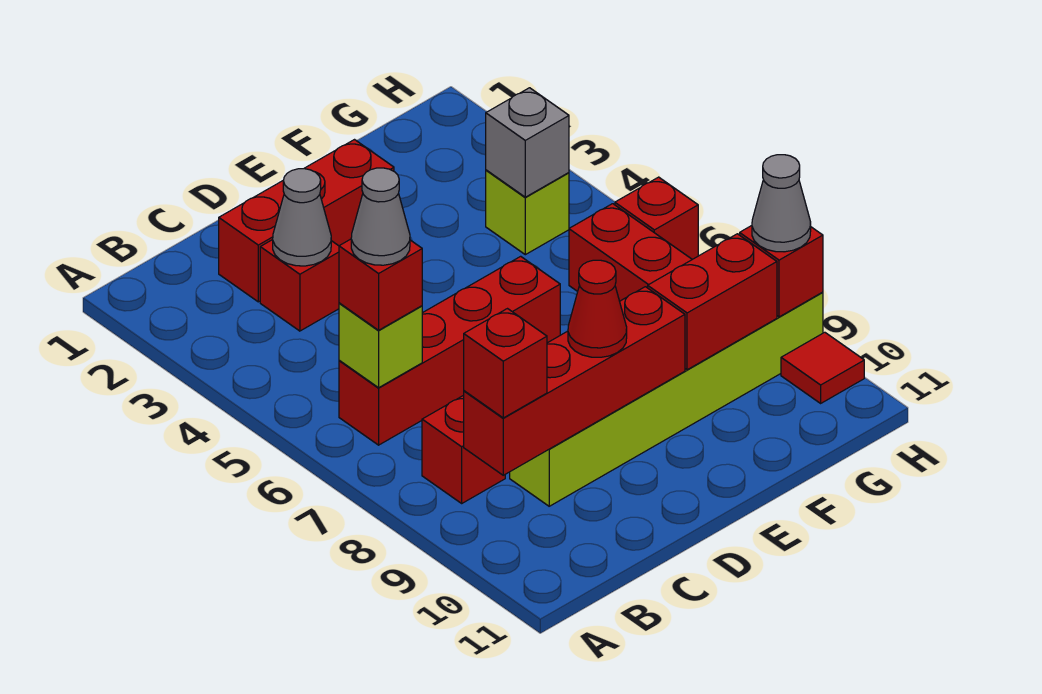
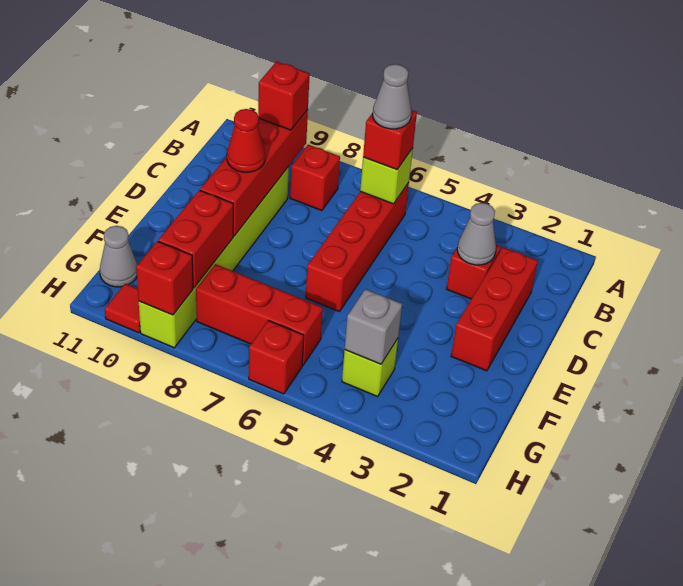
grey cone H9 level 3 -> grey cone G11 level 1

